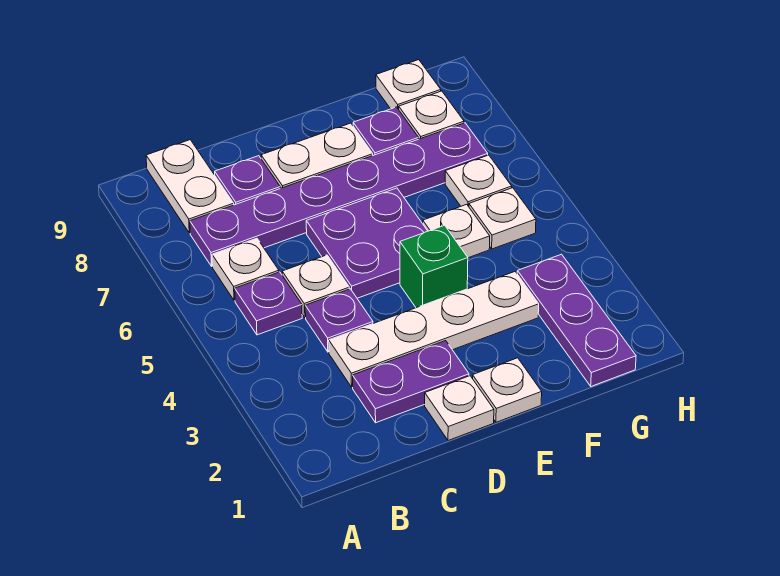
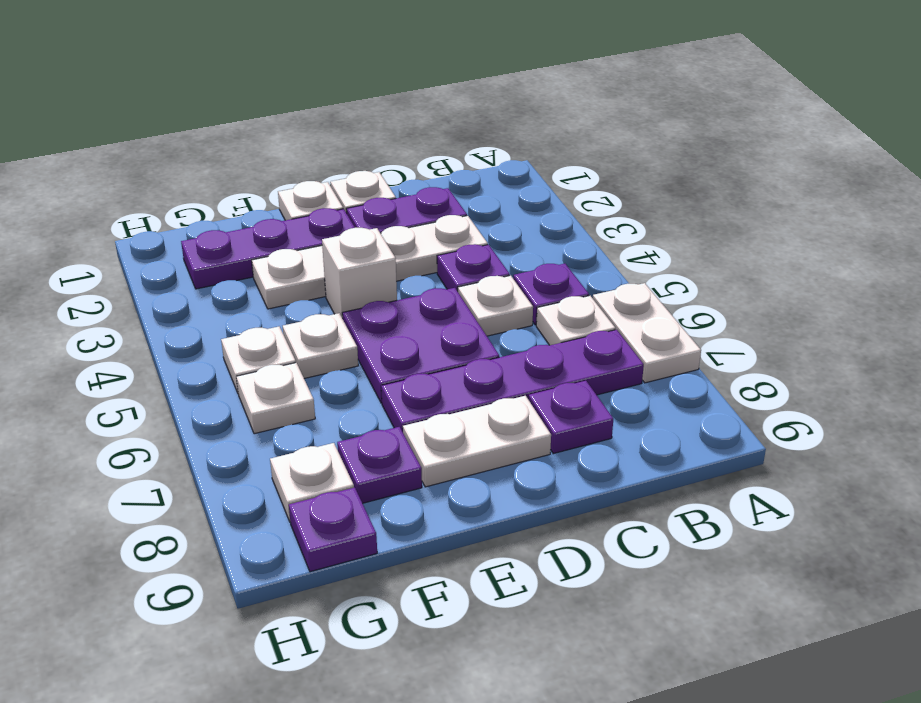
purple plate B7:G7 level 1 -> purple plate B7:E7 level 1
white plate B8:B9 level 1 -> white plate A6:A7 level 1
green brick E4 level 1 -> white brick E4 level 1
purple plate G1:G3 level 1 -> purple plate E2:G2 level 1
white plate G9 level 1 -> purple plate G9 level 1

